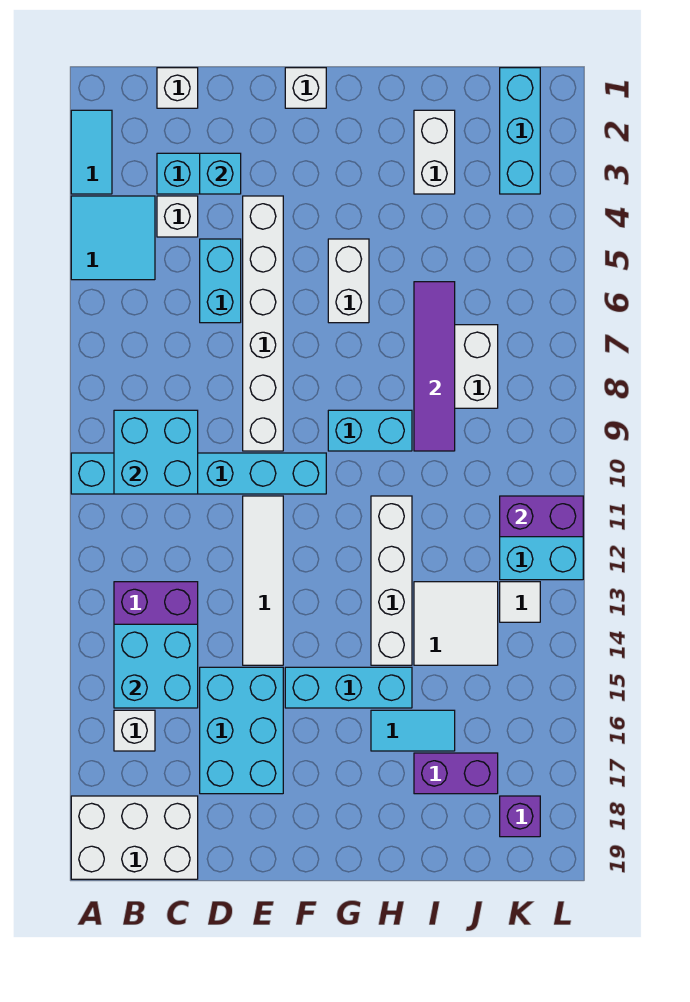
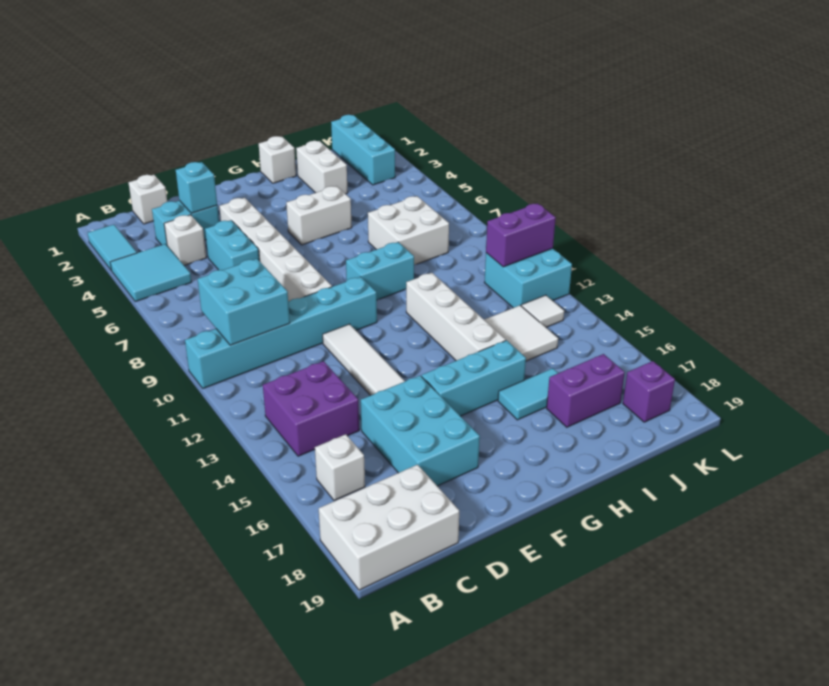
cyan brick B14:C15 level 2 -> none
white brick F1 level 1 -> white brick H1 level 1
white brick G5:G6 level 1 -> white brick G5:H5 level 1
purple tile I6:I9 level 2 -> none

